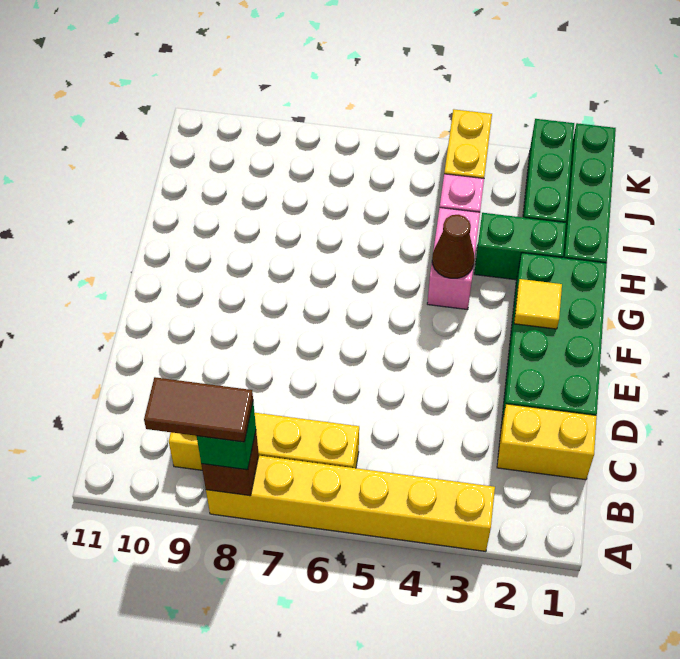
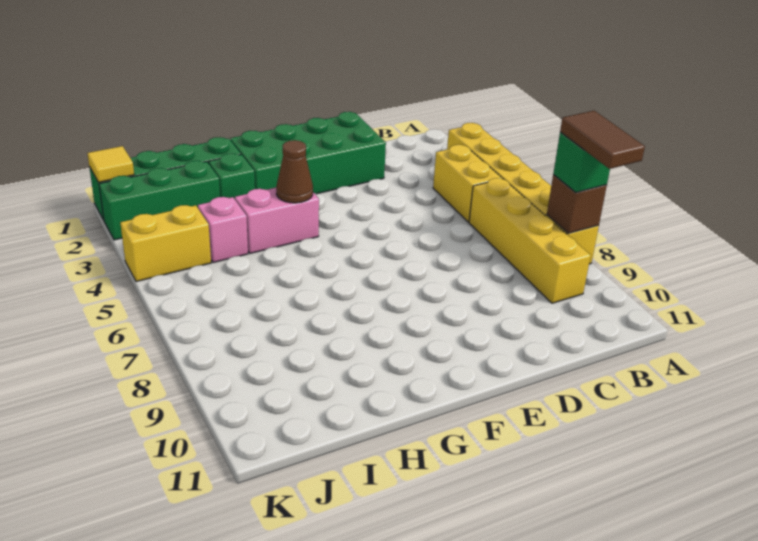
yellow brick C1:C2 level 1 -> yellow brick B4:B5 level 1
yellow tile F2 level 2 -> yellow tile K1 level 2
green brick H2:H3 level 1 -> green brick H2 level 1

